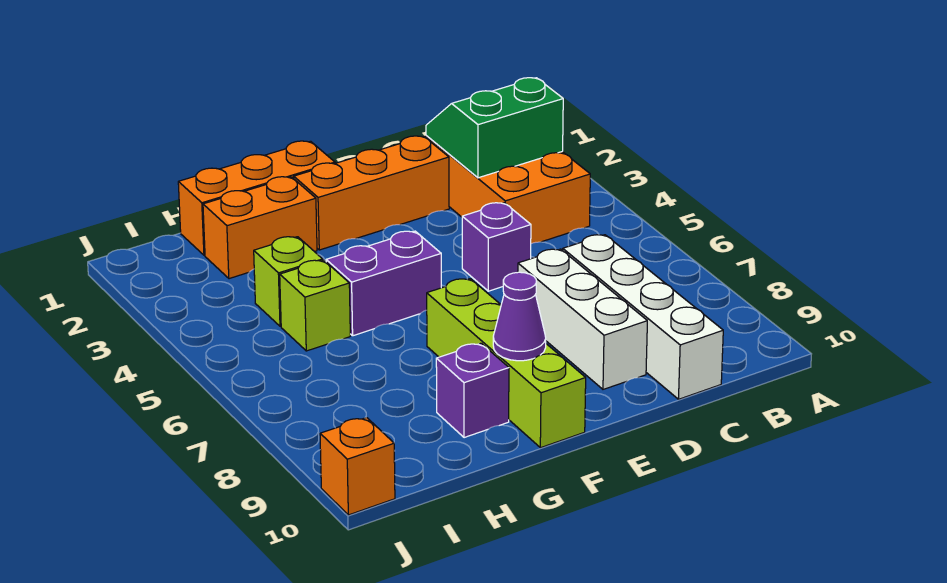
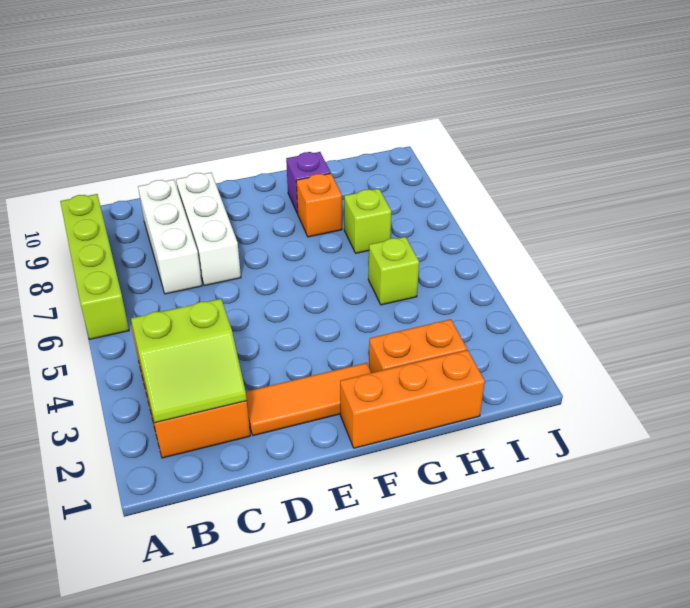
green slope B2:C3 level 2 top 3 -> lime slope B2:C3 level 2 top 3
white brick C7:C10 level 1 -> white brick C7:C9 level 1
orange brick D2:F2 level 1 -> orange tile D2:F2 level 1
purple brick D5 level 1 -> none
purple brick F5:G5 level 1 -> none
lime brick F7:F10 level 1 -> lime brick A6:A9 level 1
purple cone F9 level 2 -> none
lime brick H4 level 1 -> lime brick H7 level 1
orange brick J10 level 1 -> orange brick G8 level 1

